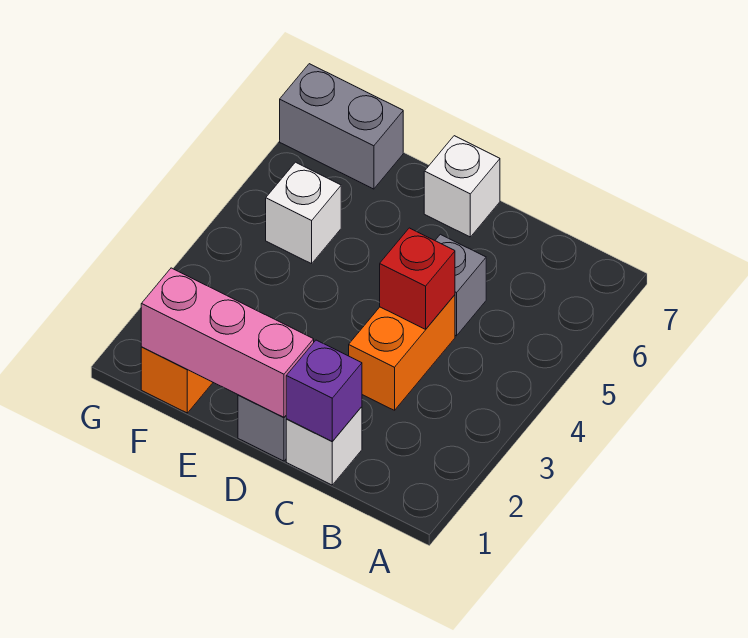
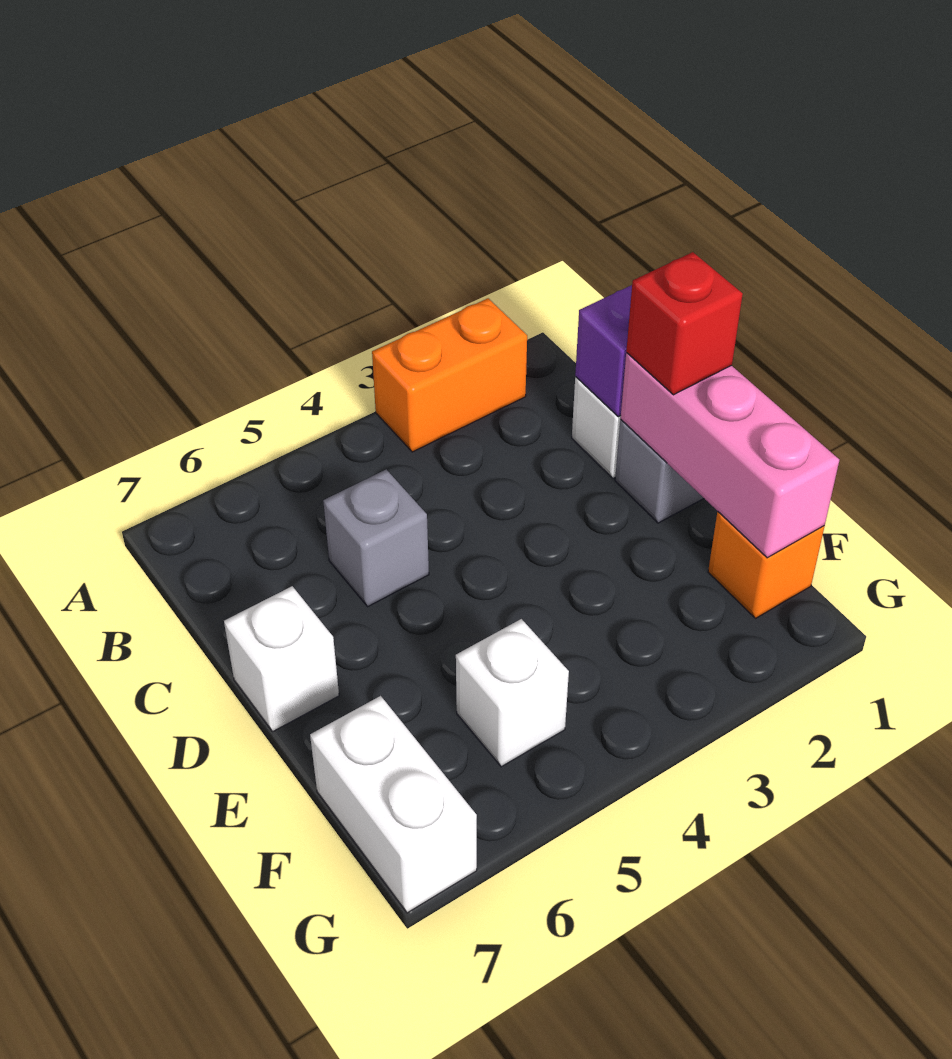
orange brick C3:C4 level 1 -> orange brick A2:A3 level 1
red brick C4 level 2 -> red brick D1 level 3
grey brick F7:G7 level 1 -> white brick F7:G7 level 1

